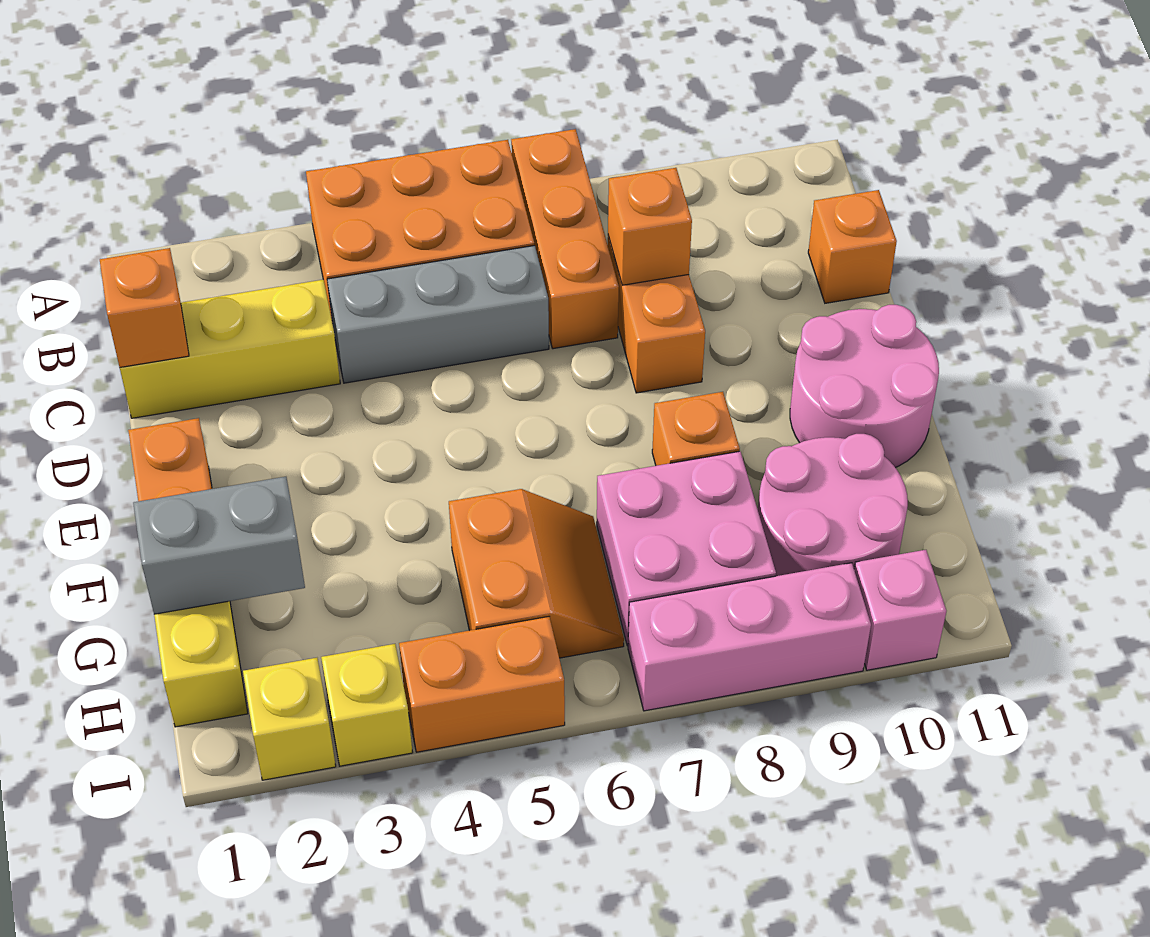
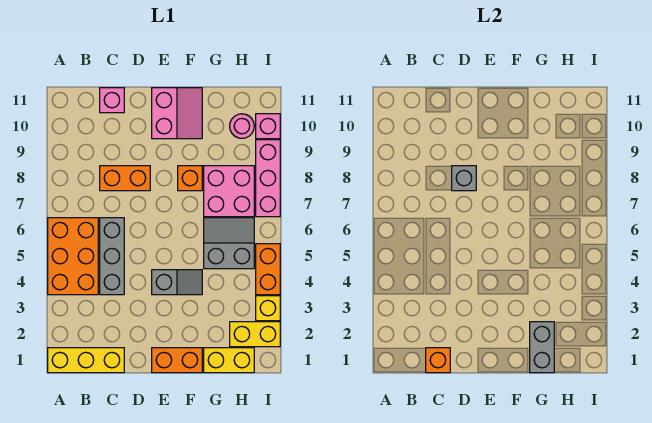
orange brick A7:C7 level 1 -> none
yellow brick C1:C3 level 1 -> yellow brick A1:C1 level 1
orange brick C8 level 2 -> none
orange brick C11 level 1 -> pink brick C11 level 1
none -> grey brick D8 level 2
none -> grey slope E4:F4 level 1 top E
pink round brick E10:F11 level 1 -> pink slope E10:F11 level 1 top E
orange slope G5:H6 level 1 top 5 -> grey slope G5:H6 level 1 top 5
pink round brick G9:H10 level 1 -> pink round brick H10 level 1
yellow brick I2 level 1 -> yellow brick H2:I2 level 1

